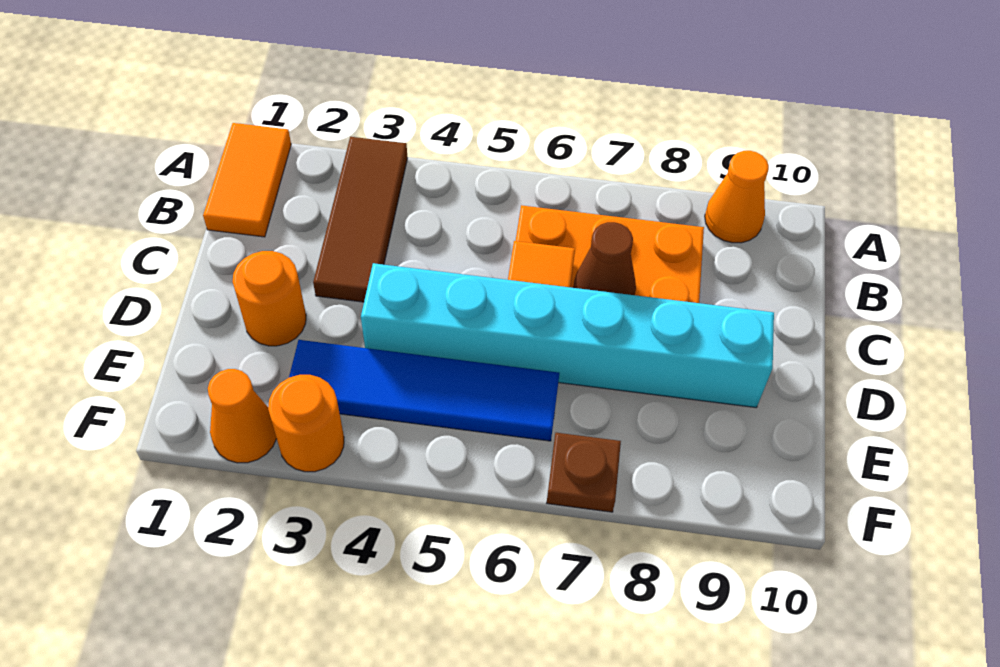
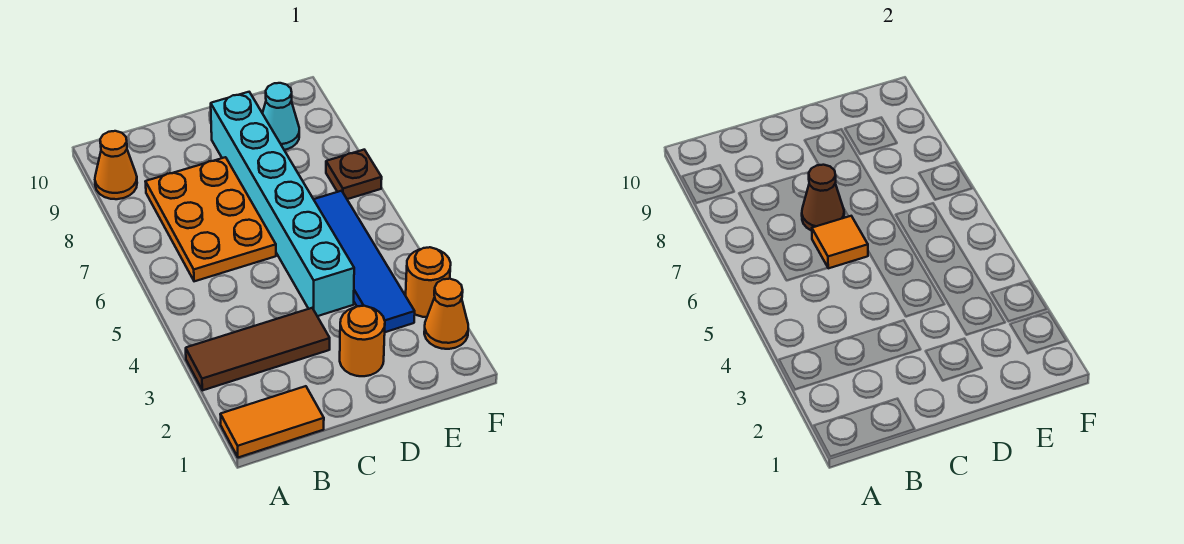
none -> cyan cone E9 level 1

